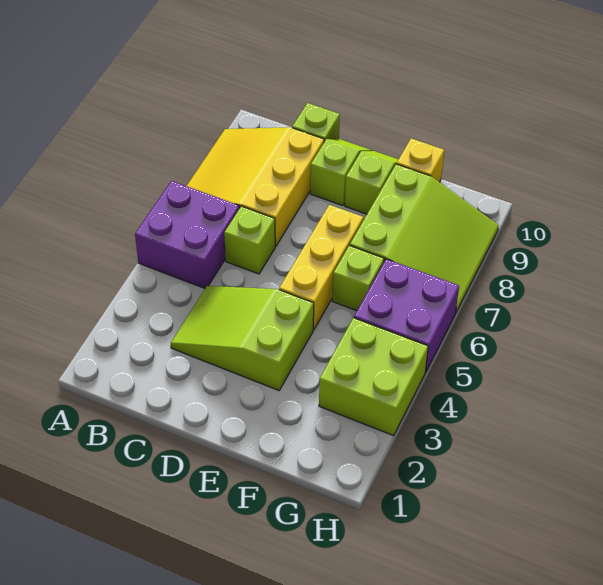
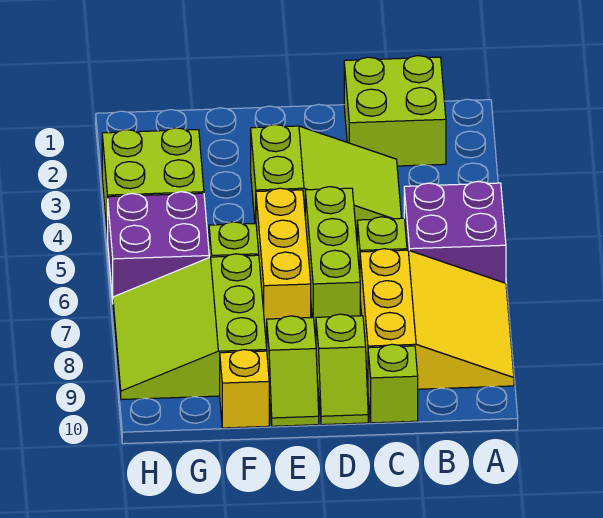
none -> lime brick B1:C2 level 1
none -> lime brick D5:D7 level 1

